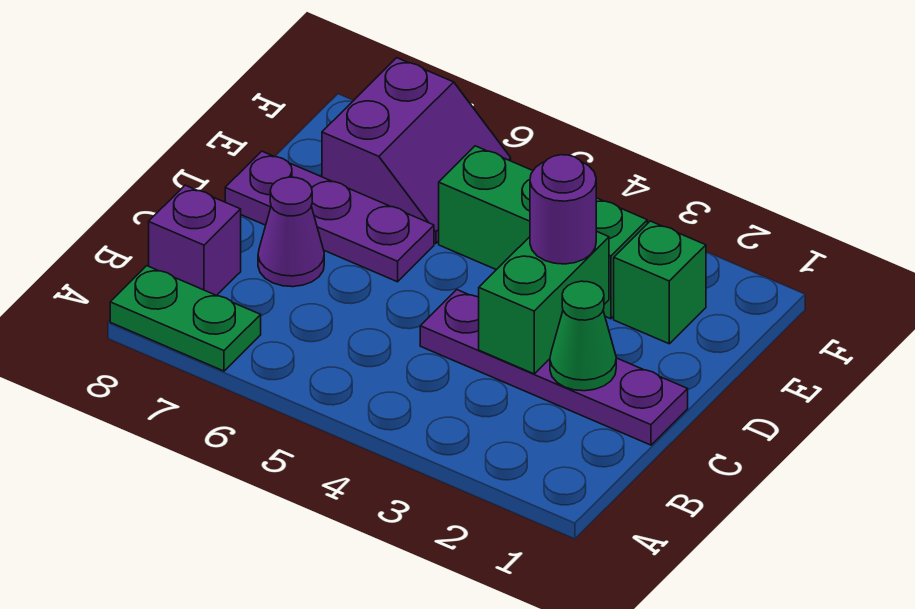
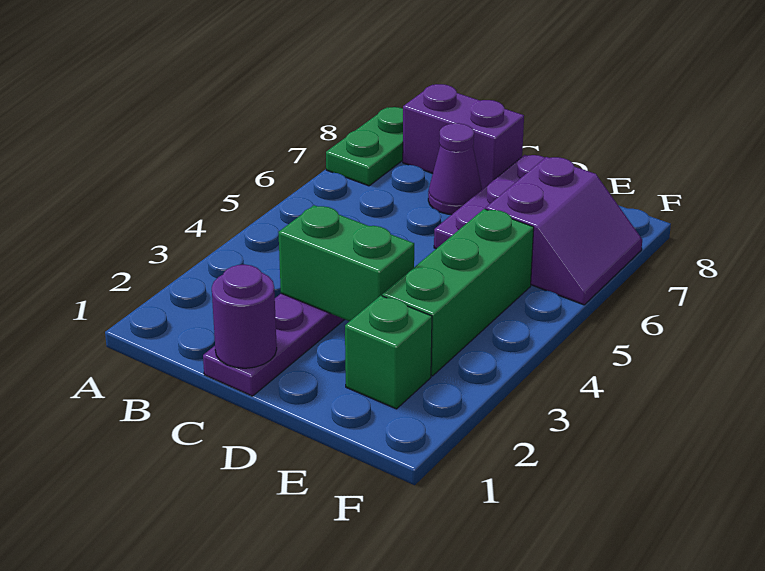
purple brick B8 level 1 -> purple brick B8:C8 level 1
green cone C2 level 2 -> none
purple round brick D3 level 3 -> purple round brick C1 level 2
purple slope E6:F7 level 1 top 7 -> purple slope E6:F7 level 1 top E

